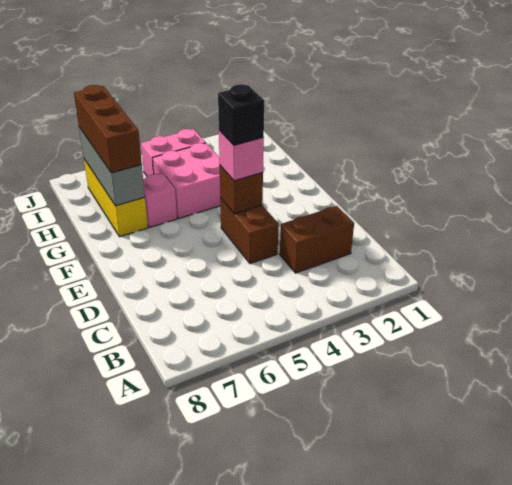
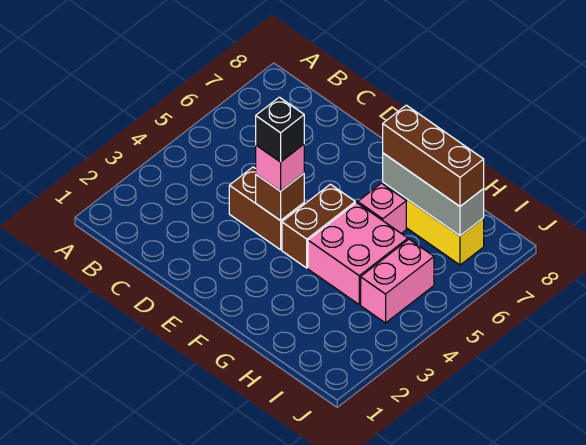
brown brick C2:C3 level 1 -> brown brick F4:F5 level 1

